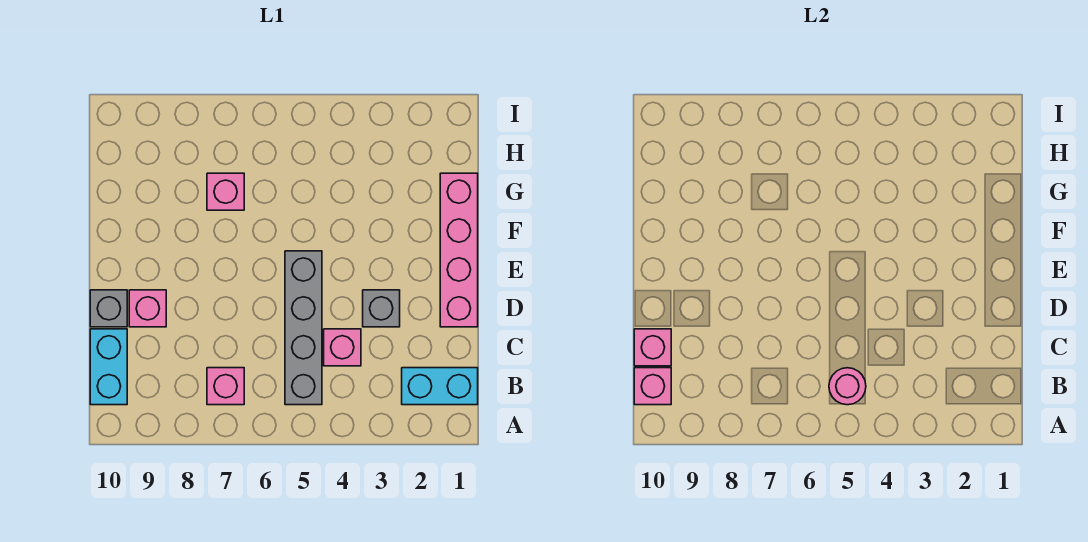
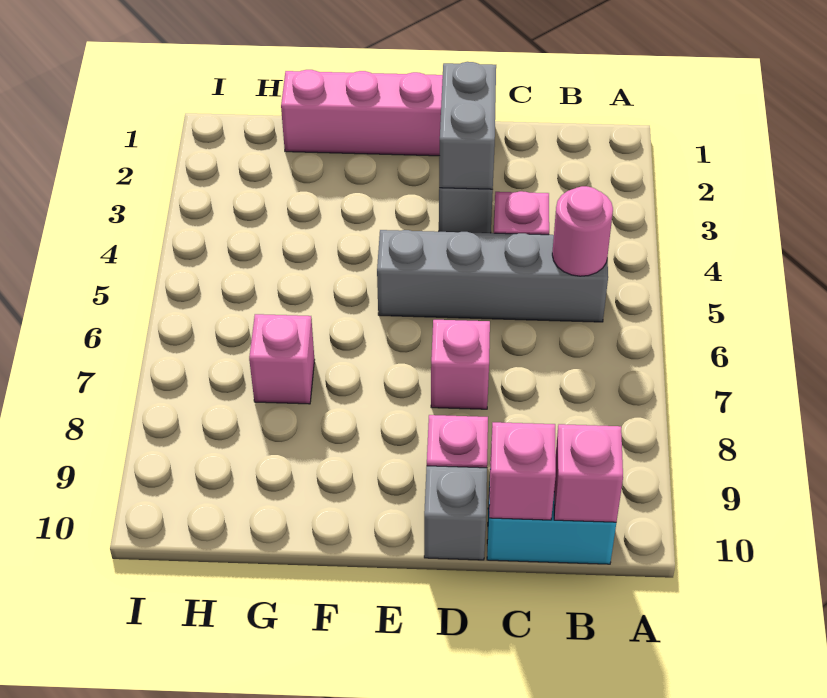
cyan brick B1:B2 level 1 -> none
pink brick B7 level 1 -> pink brick D7 level 1
none -> grey brick D2:D3 level 2

